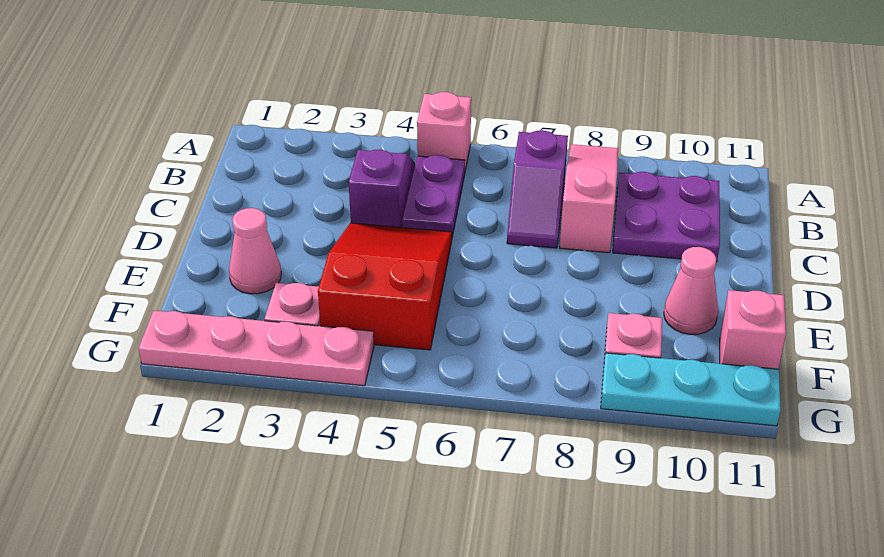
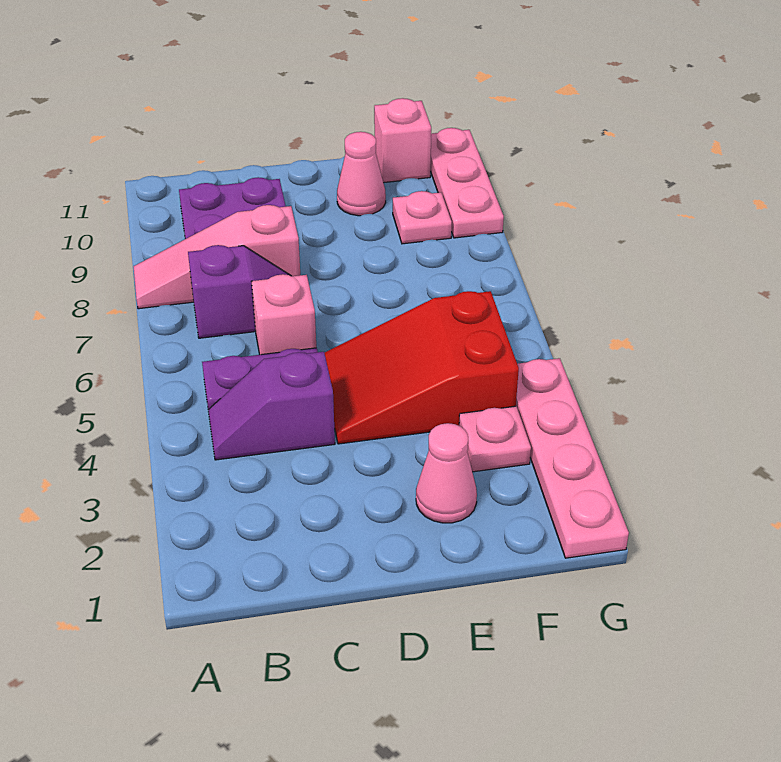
pink brick A5 level 1 -> pink brick C6 level 1
cyan plate G9:G11 level 1 -> pink plate G9:G11 level 1

